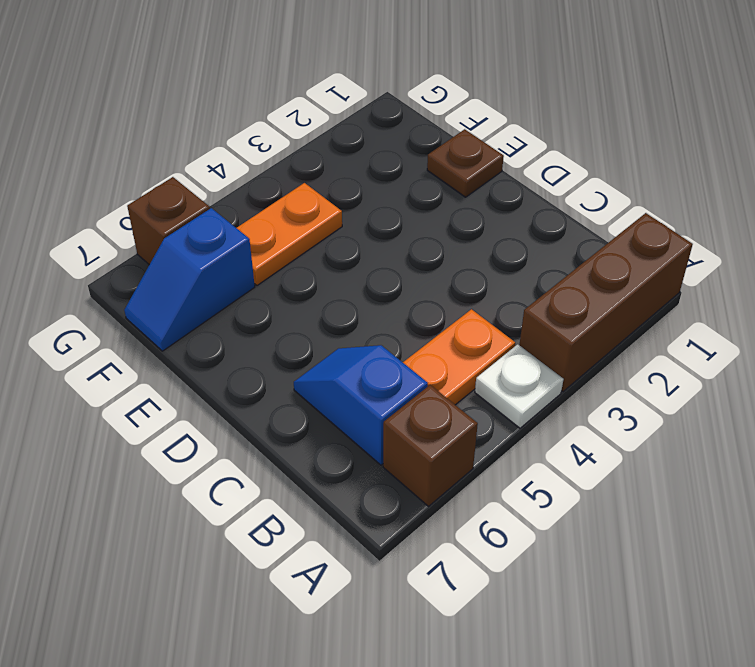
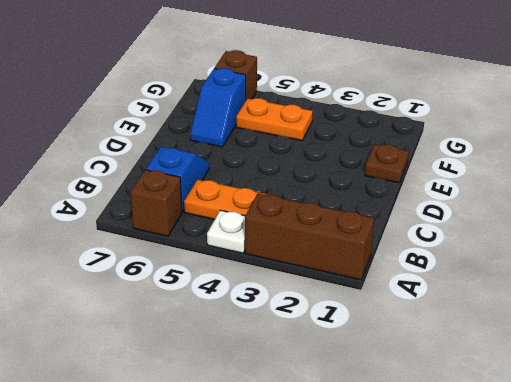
blue slope F6:F7 level 1 top 6 -> blue slope E6:F6 level 1 top F

